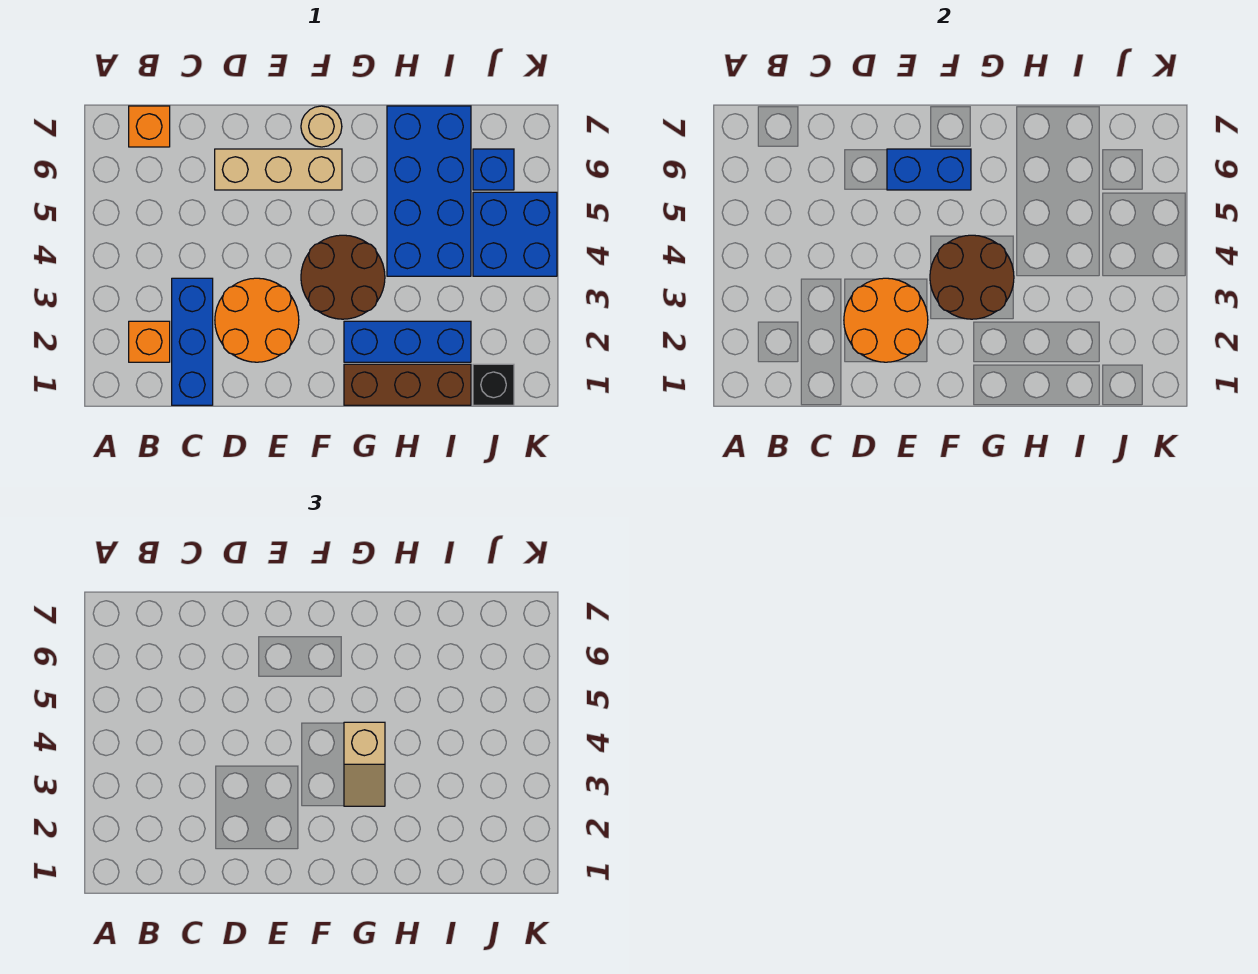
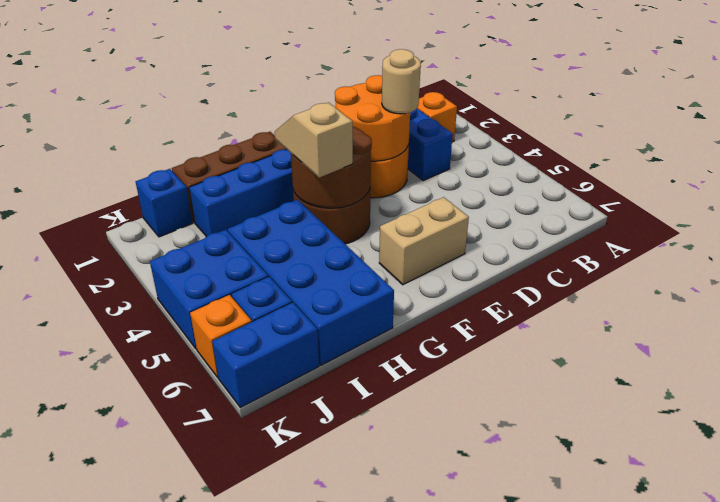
orange brick B7 level 1 -> orange brick K6 level 1
tan brick D6:F6 level 1 -> tan brick E6:F6 level 1
blue brick E6:F6 level 2 -> blue brick J7:K7 level 1
tan round brick F7 level 1 -> tan round brick D3 level 3
black brick J1 level 1 -> blue brick J1 level 1

